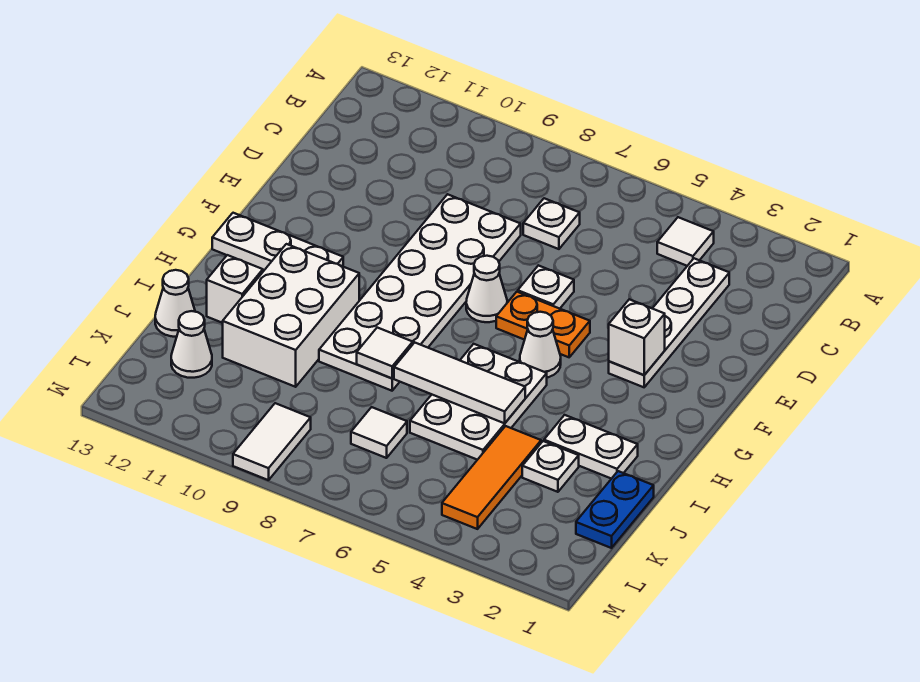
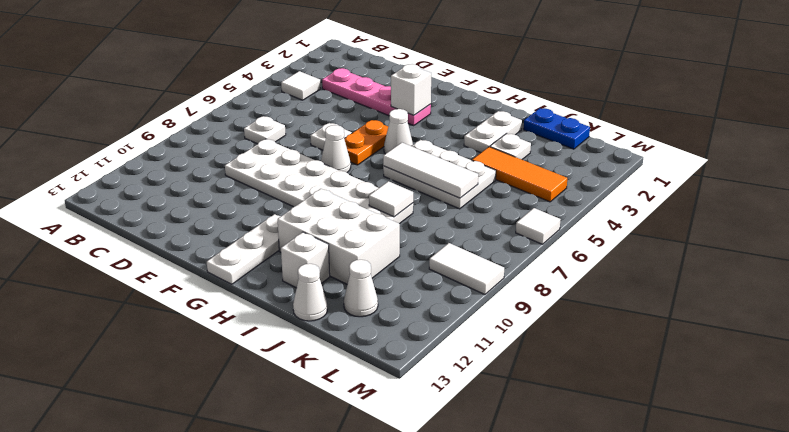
white plate C3:F3 level 1 -> pink plate C3:F3 level 1
white tile I5:I7 level 2 -> white tile H6:J6 level 2
white tile K7 level 1 -> white tile M6 level 1

